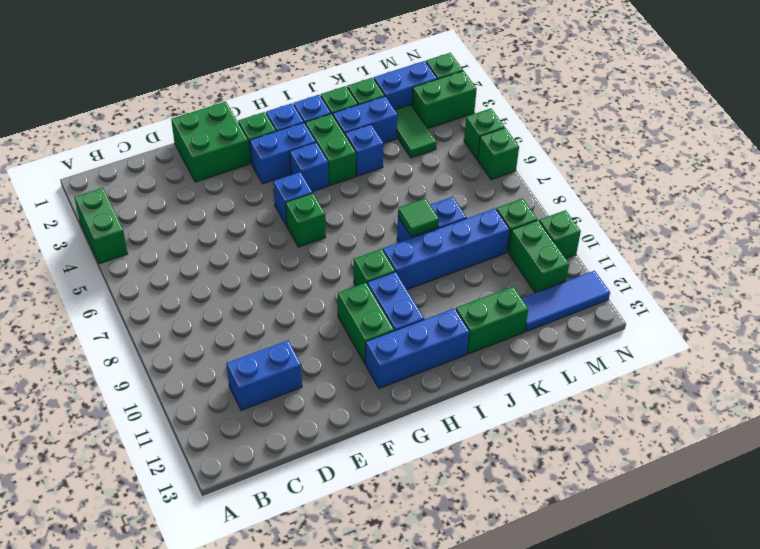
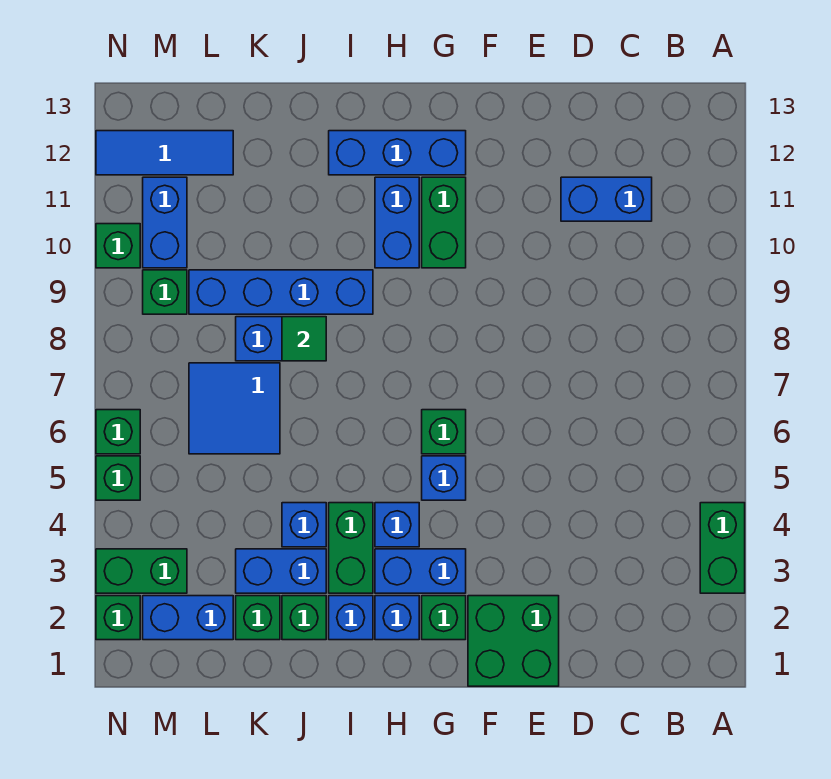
green brick H9 level 1 -> none
green brick J12:K12 level 1 -> none
none -> blue tile K6:L7 level 1
green tile L3:L4 level 1 -> none
green brick M10:M11 level 1 -> blue brick M10:M11 level 1

